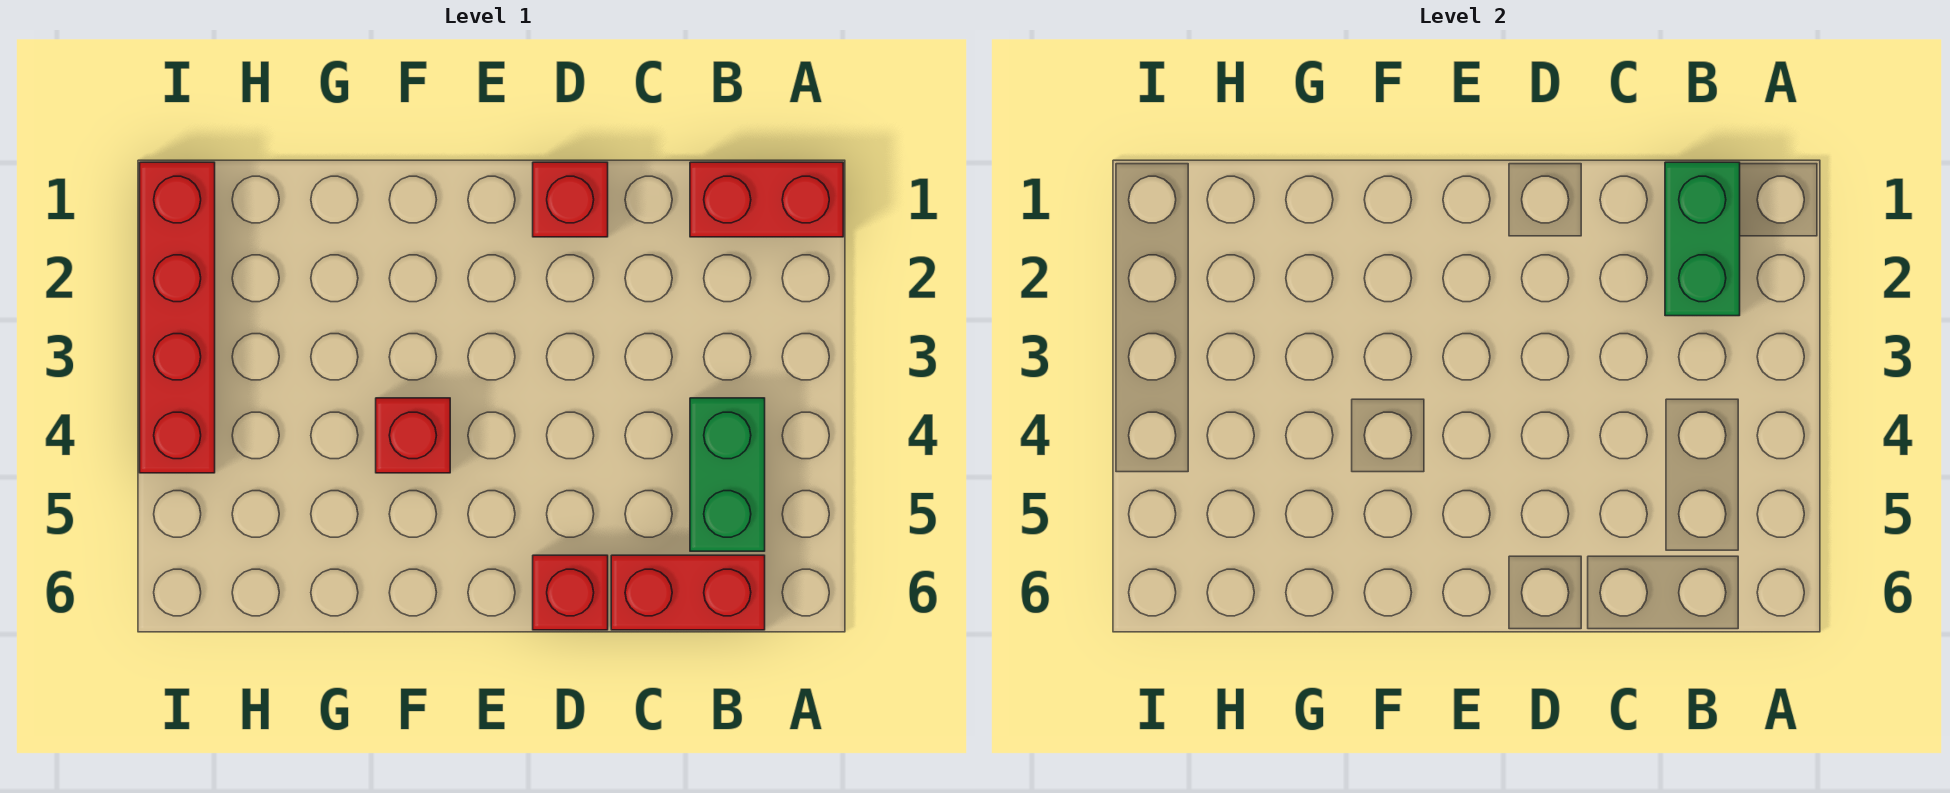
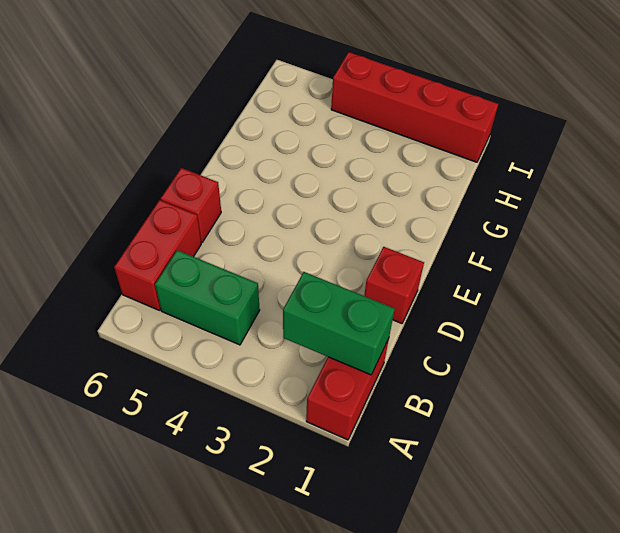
red brick F4 level 1 -> none

